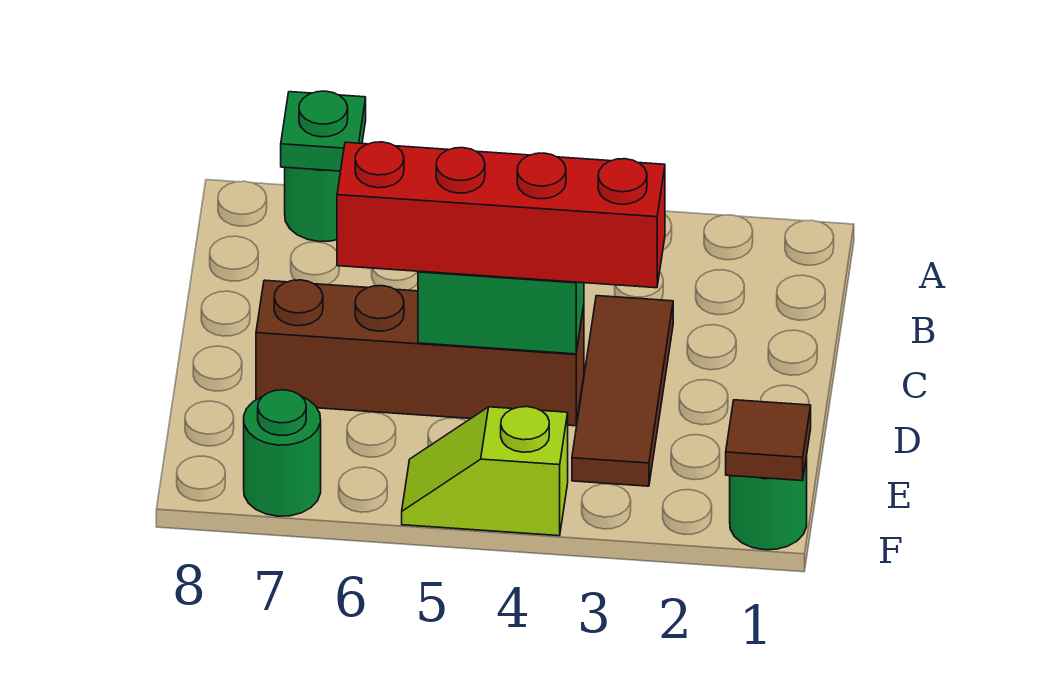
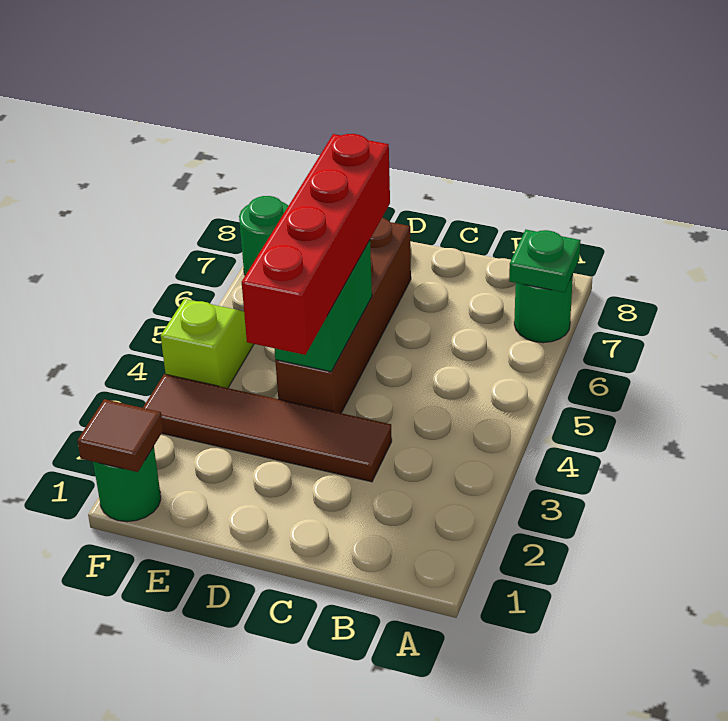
brown tile C3:E3 level 1 -> brown tile C3:F3 level 1

